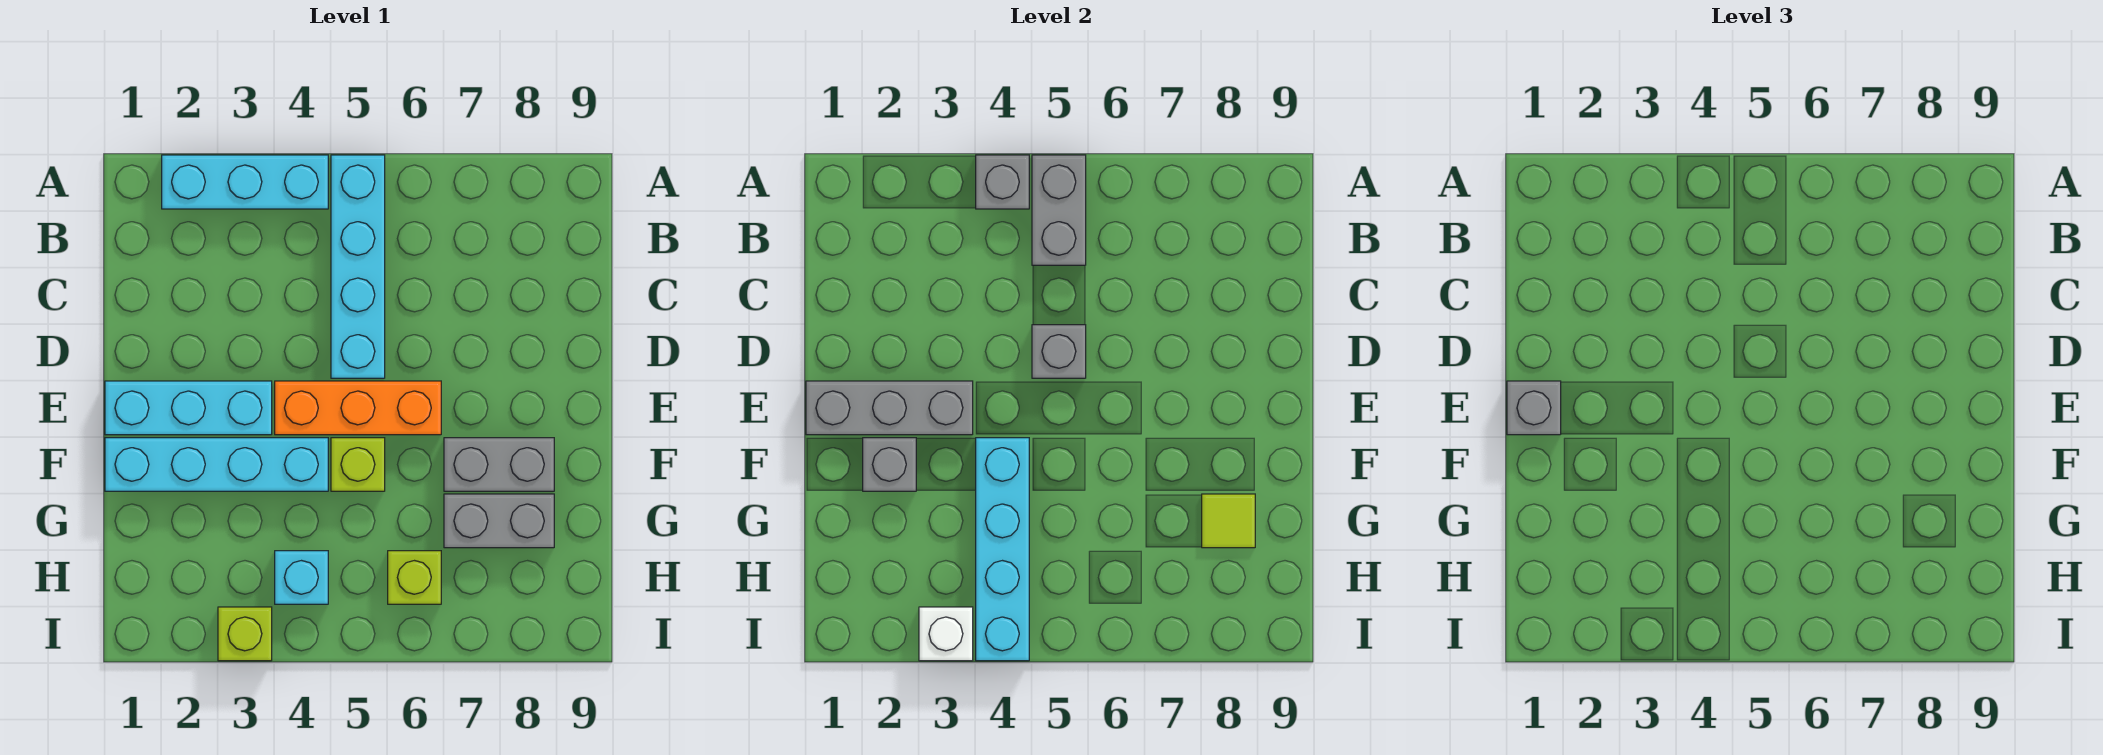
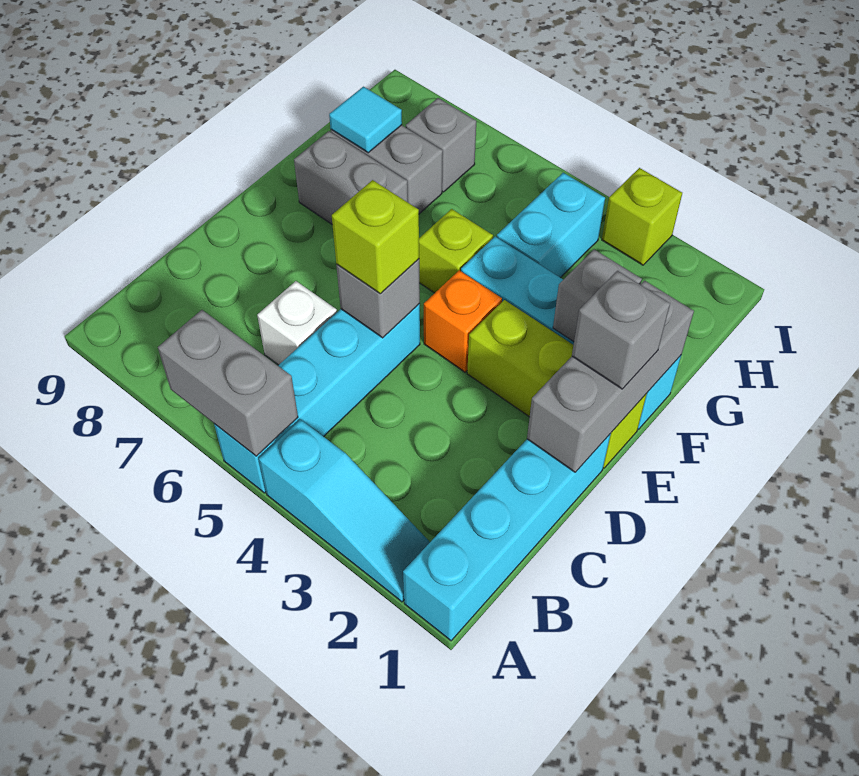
cyan brick A2:A4 level 1 -> cyan slope A2:A4 level 1 top 4
grey brick A4 level 2 -> grey brick H7 level 1
grey brick A5:B5 level 2 -> grey brick A5:A6 level 2
cyan brick E1:E3 level 1 -> lime brick E1:E3 level 1
grey brick E1:E3 level 2 -> grey brick D1:F1 level 2
orange brick E4:E6 level 1 -> orange brick E4 level 1
cyan brick F4:I4 level 2 -> cyan brick A1:D1 level 1
lime tile G8 level 2 -> cyan tile G8 level 2
cyan brick H4 level 1 -> cyan brick G4:H4 level 1
lime brick H6 level 1 -> lime brick D5 level 3
white brick I3 level 2 -> white brick C6 level 1

